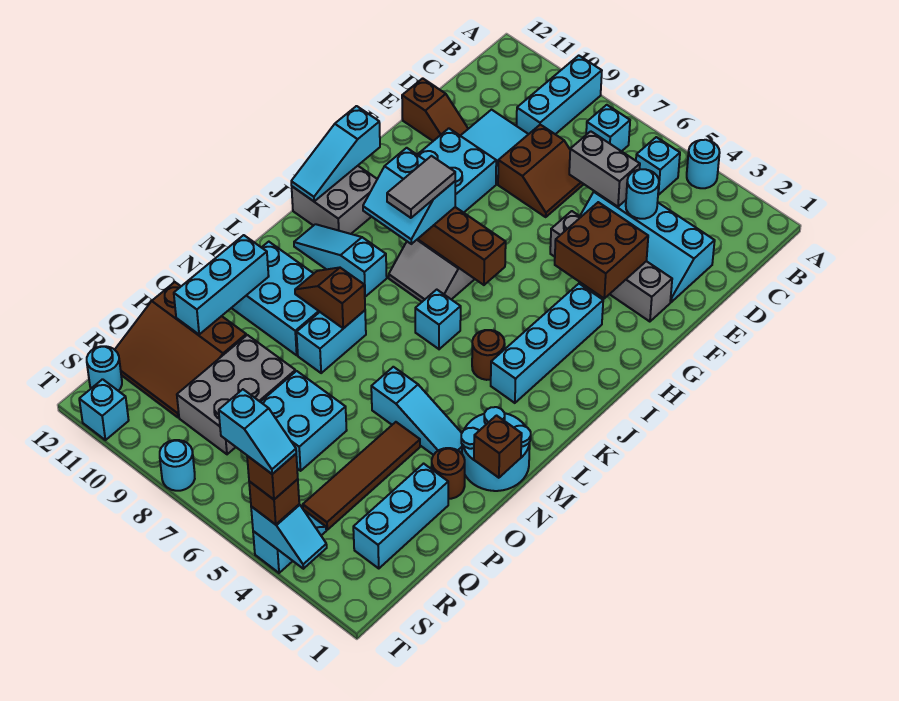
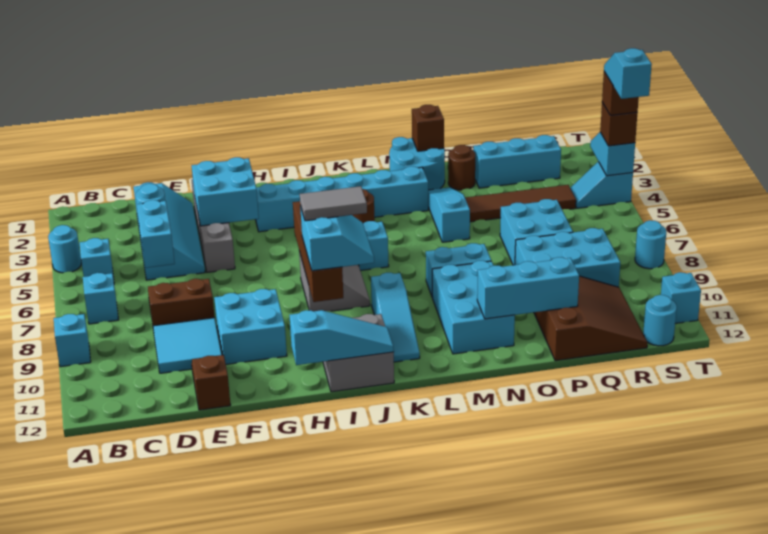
cyan brick A9:C9 level 1 -> cyan brick A9 level 1
grey brick D5:D6 level 2 -> cyan brick D5:D6 level 2
brown brick F3:G4 level 2 -> cyan brick F3:G4 level 2
cyan brick H3:K3 level 1 -> cyan brick H3:M3 level 1
brown slope M8:M9 level 2 top 8 -> none
grey brick P8:R9 level 1 -> cyan brick P8:R9 level 1

